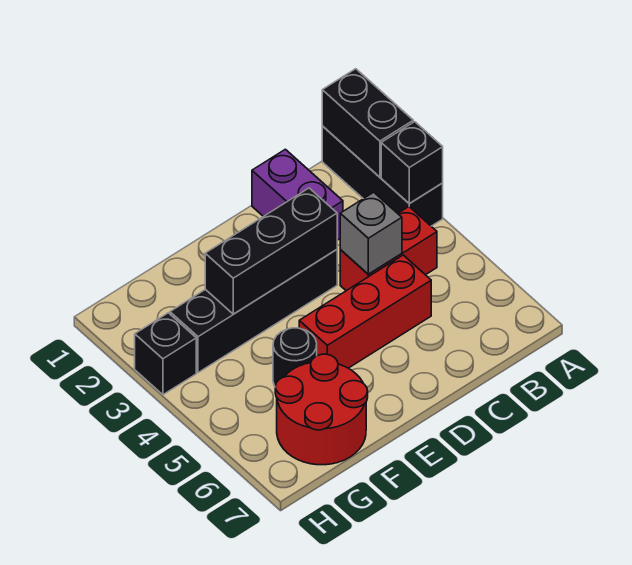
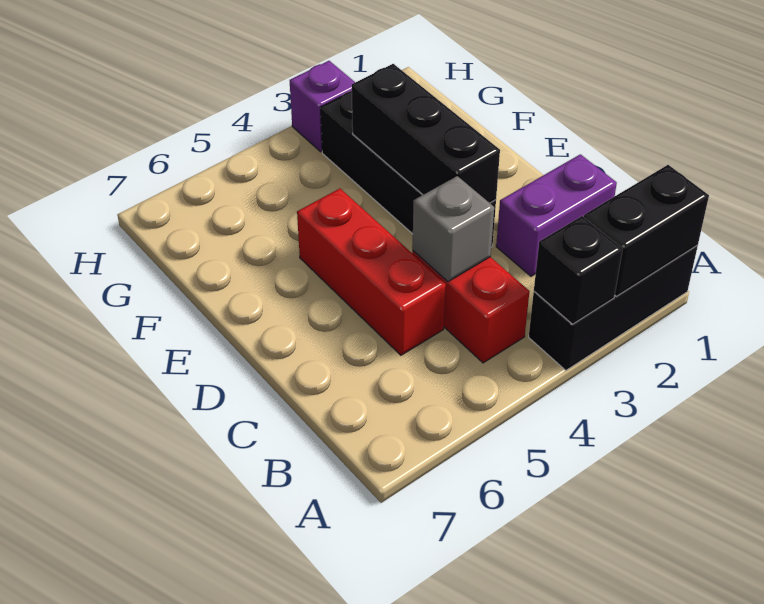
black round brick F5 level 1 -> none
red round brick F6:G7 level 1 -> none
black brick H3 level 1 -> purple brick H3 level 1

